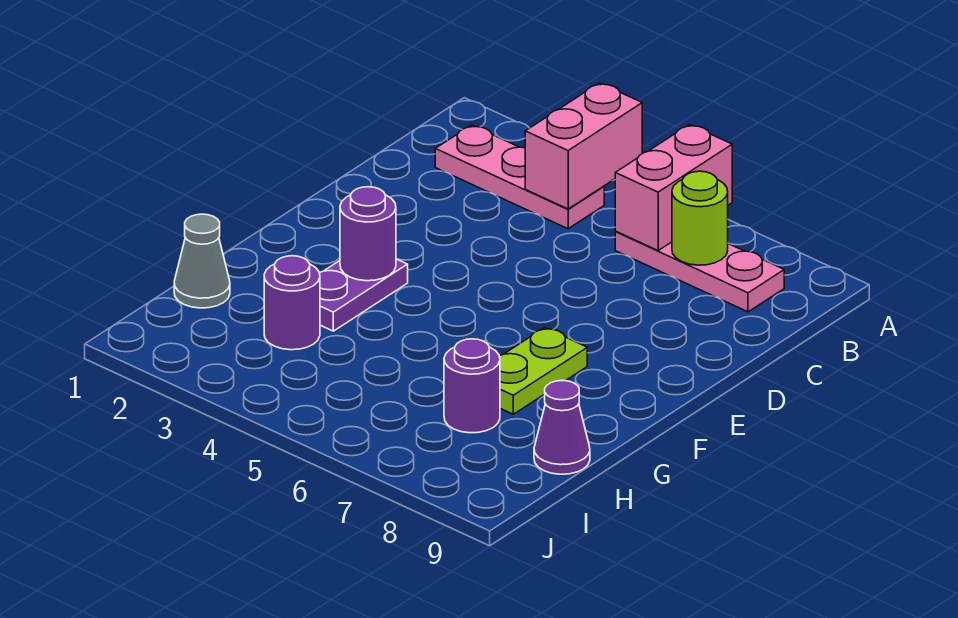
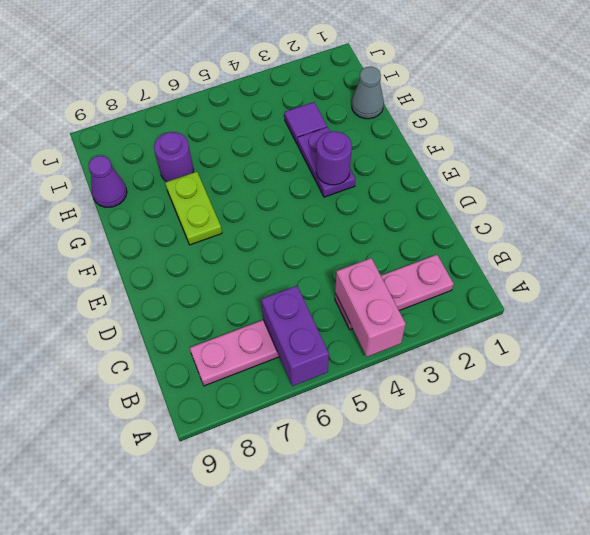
pink brick A6:B6 level 2 -> purple brick A6:B6 level 2
lime round brick B7 level 2 -> none
purple round brick H3 level 1 -> purple tile H3 level 1

